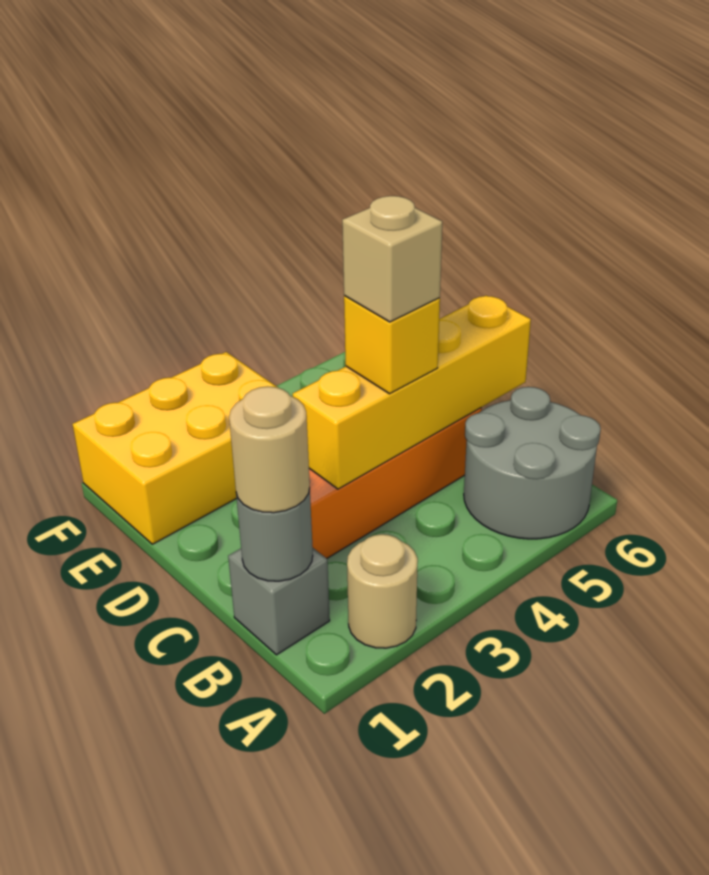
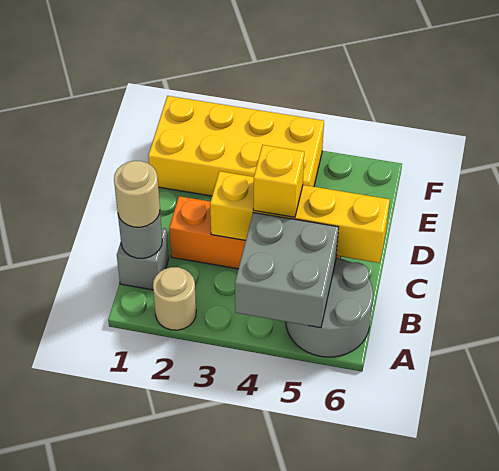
none -> grey brick A4:B5 level 2
tan brick C4 level 4 -> none
yellow brick E1:F3 level 1 -> yellow brick E1:F4 level 1

